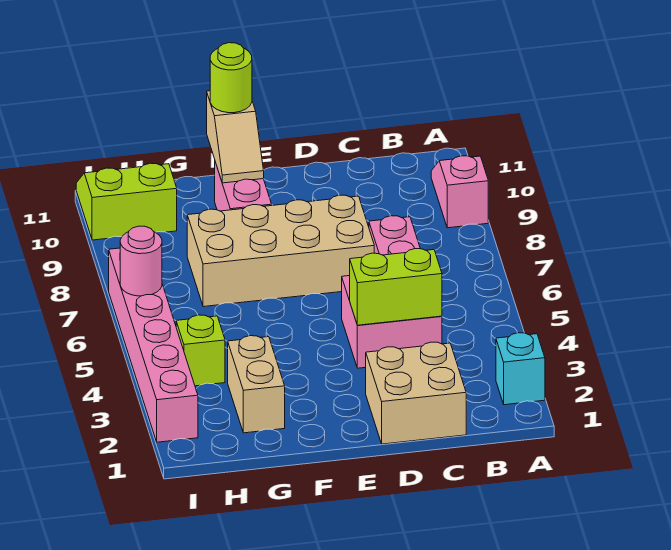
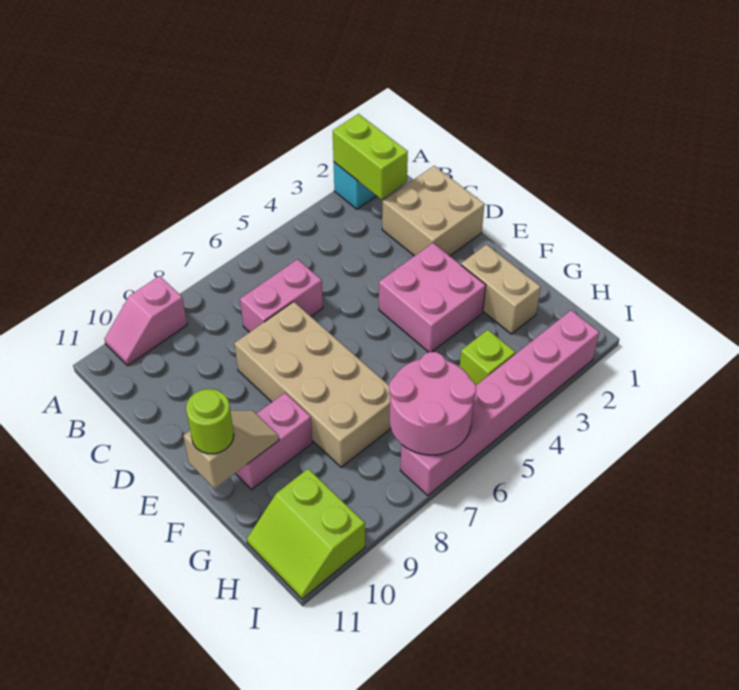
pink brick C4:D5 level 1 -> pink brick E3:F4 level 1
lime brick C4:D4 level 2 -> lime brick A2:B2 level 2
tan brick G2:G3 level 1 -> tan brick F2:G2 level 1
pink round brick I6 level 2 -> pink round brick H6:I7 level 2

